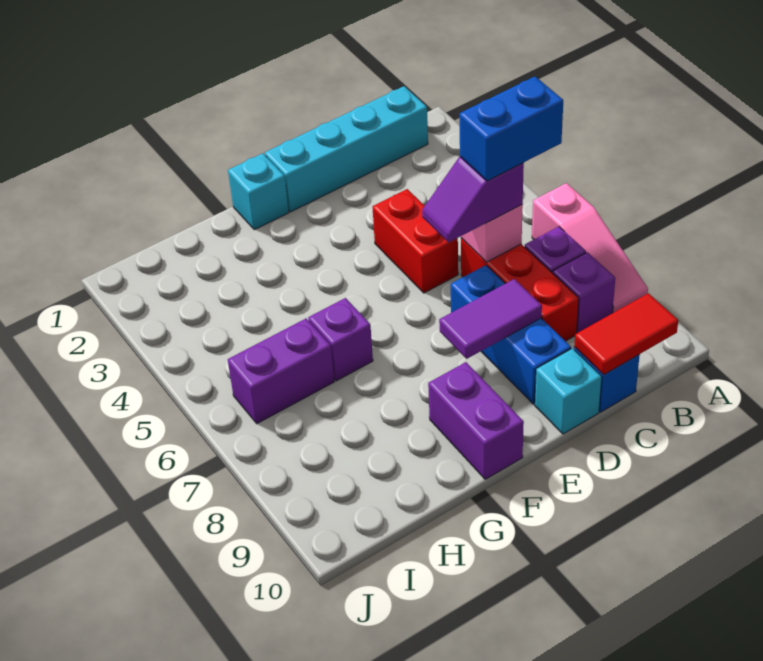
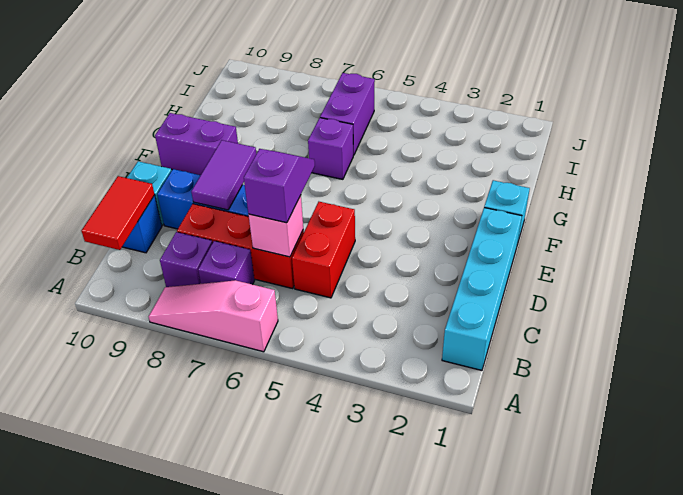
blue brick B6:C6 level 4 -> none
red brick D4:D5 level 1 -> red brick C5:D5 level 1

